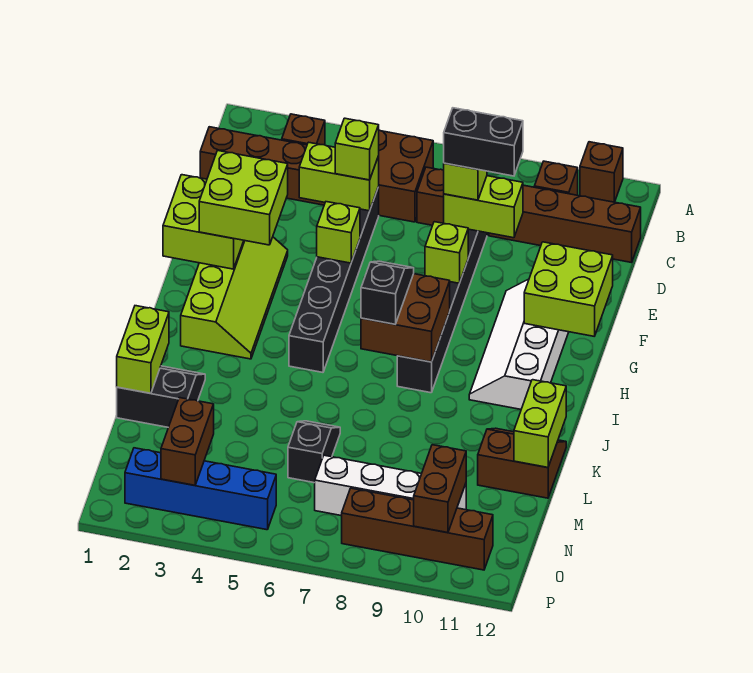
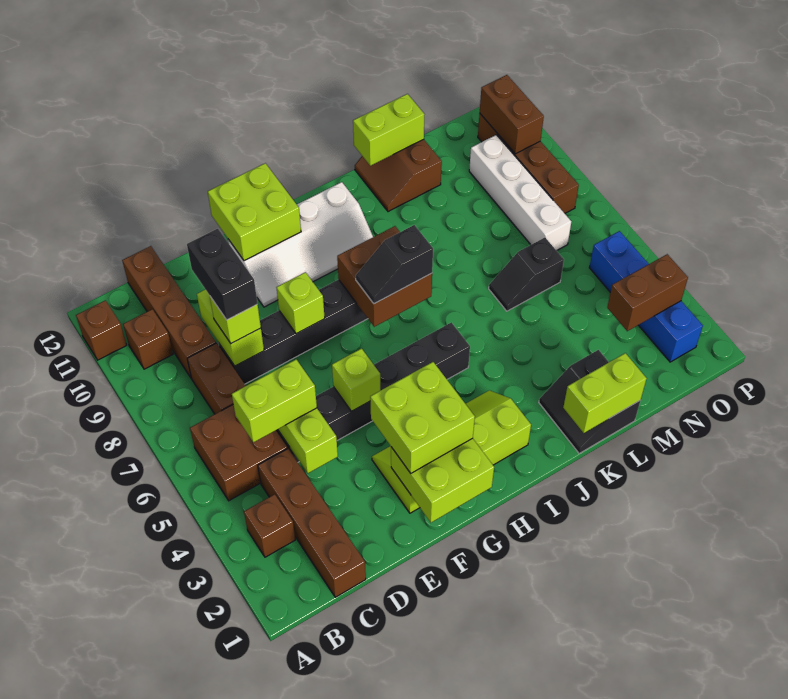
lime brick D5 level 3 -> lime brick C5:D5 level 3
brown brick N10:O10 level 2 -> brown brick O10:O11 level 2

